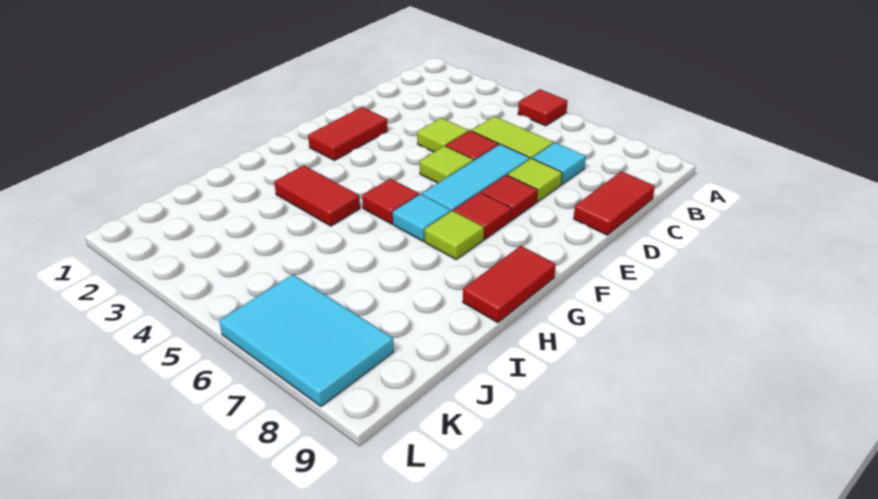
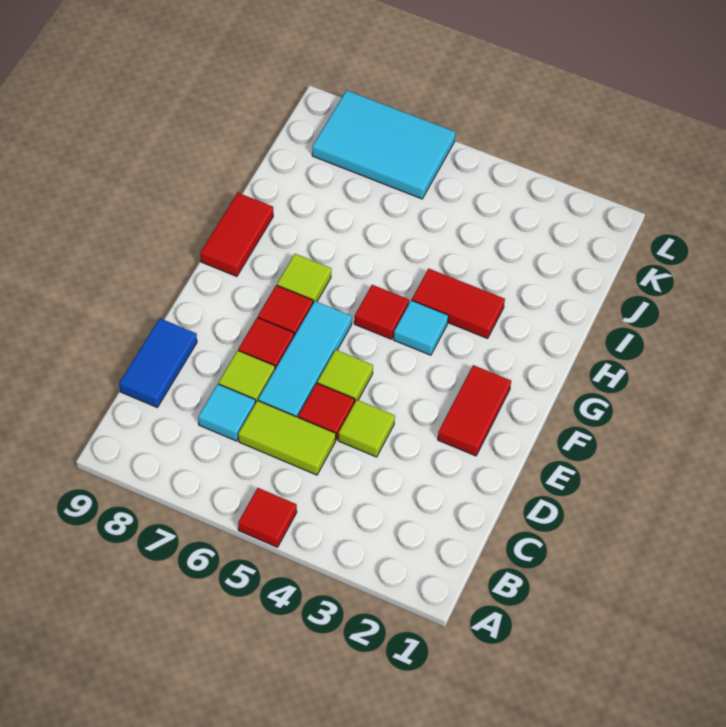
red tile C9:D9 level 1 -> blue tile C9:D9 level 1
cyan tile G6 level 1 -> cyan tile G4 level 1

